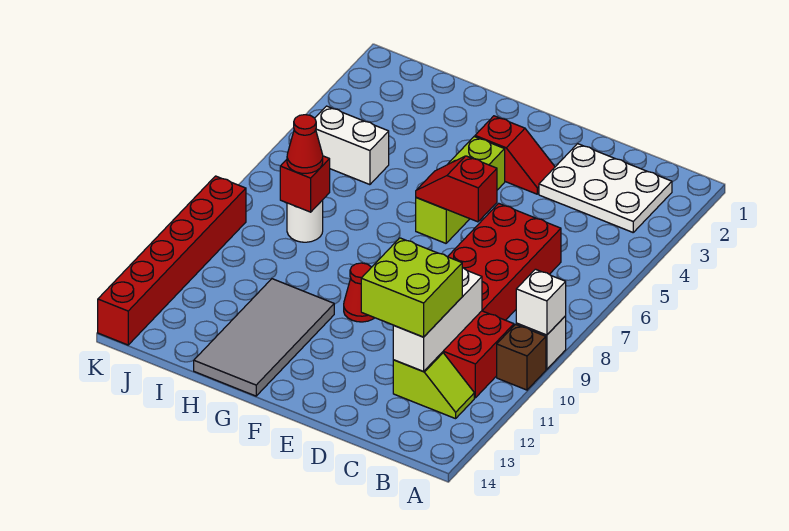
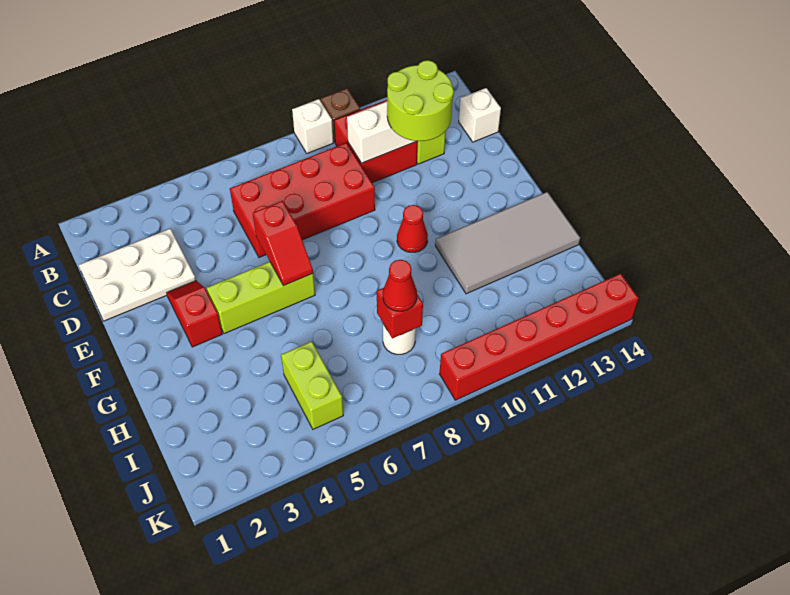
white brick A9 level 2 -> white brick C14 level 1
white plate B2:D3 level 1 -> white plate C1:D3 level 1
lime brick C11:D12 level 3 -> lime round brick C11:D12 level 3
white brick I5:J5 level 1 -> lime brick I5:J5 level 1

